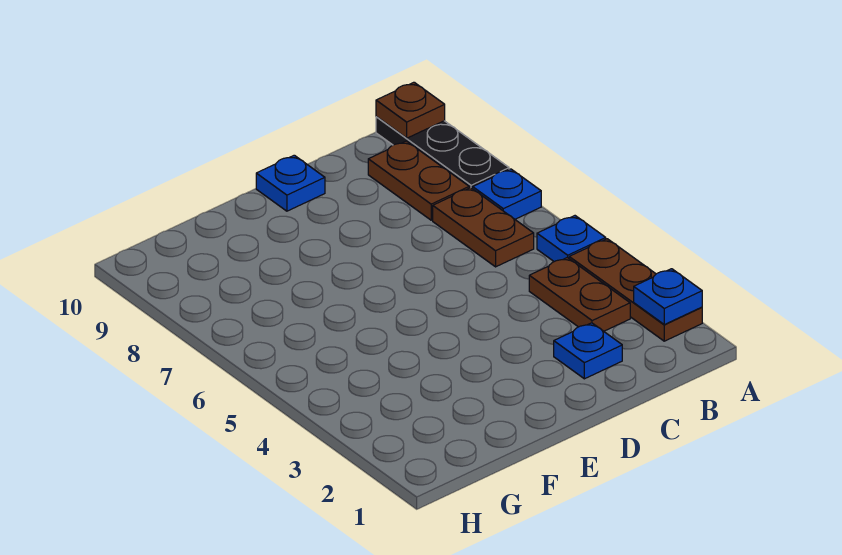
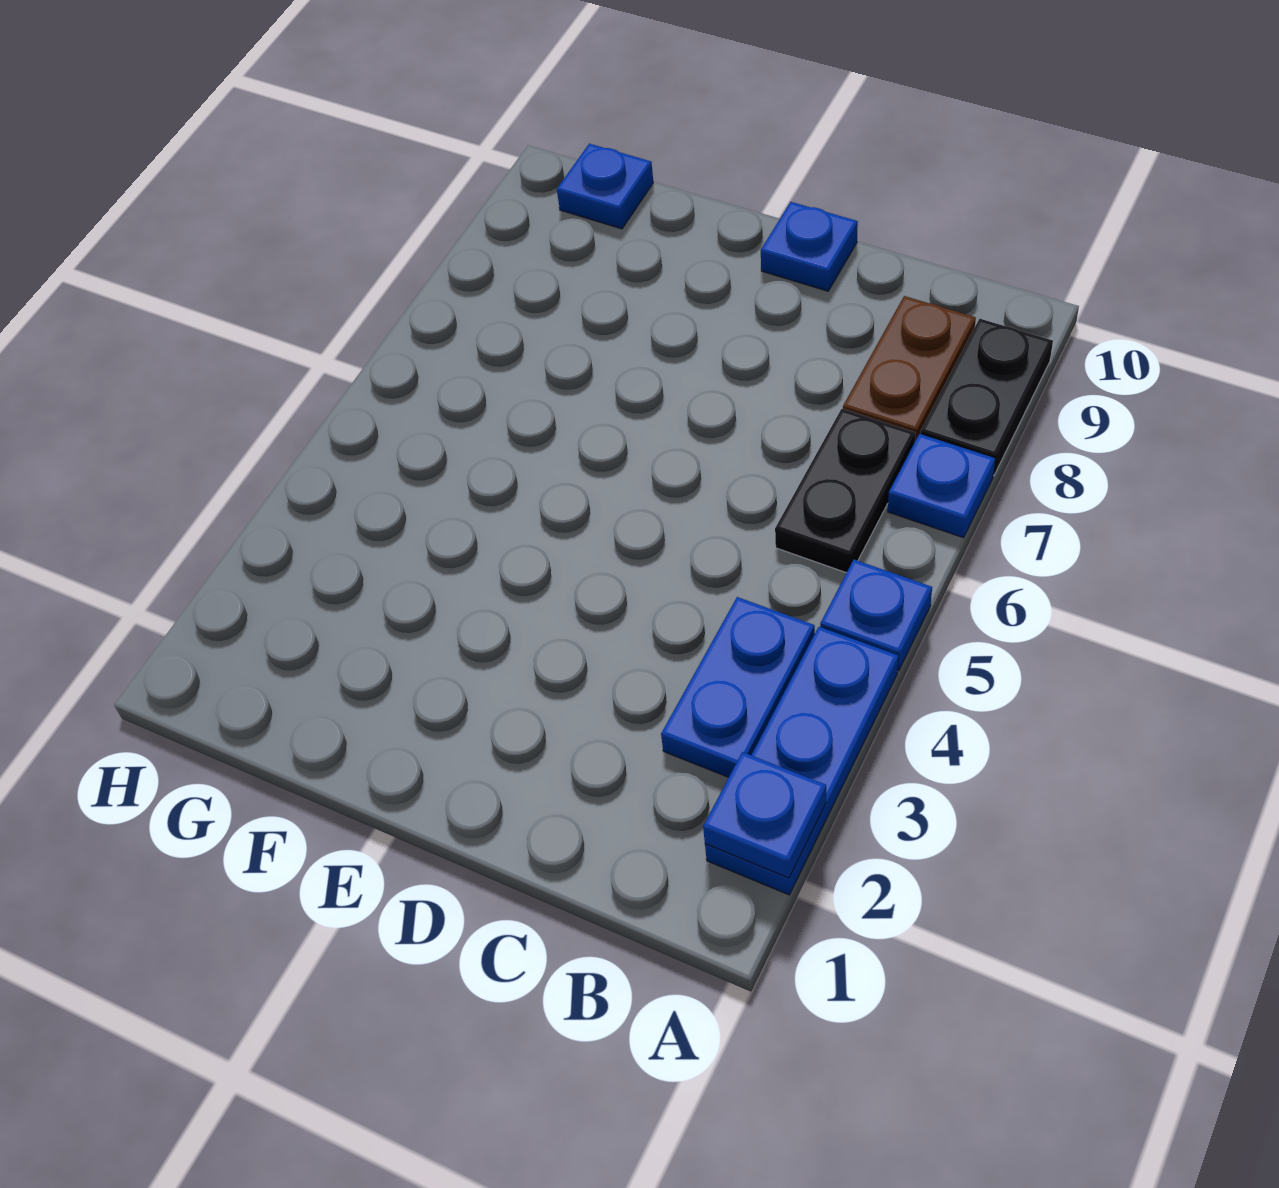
brown plate A2:A4 level 1 -> blue plate A2:A4 level 1
black plate A8:A10 level 1 -> black plate A8:A9 level 1
brown plate A10 level 2 -> none
brown plate B3:B4 level 1 -> blue plate B3:B4 level 1
brown plate B6:B7 level 1 -> black plate B6:B7 level 1
blue plate C2 level 1 -> blue plate G10 level 1

